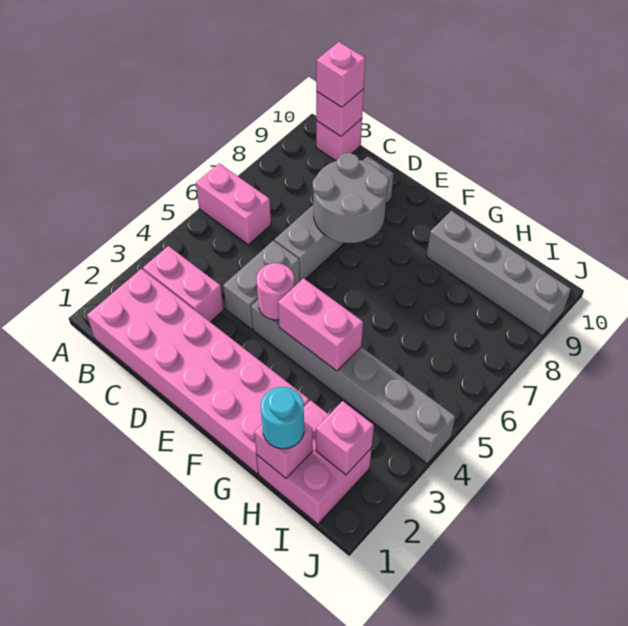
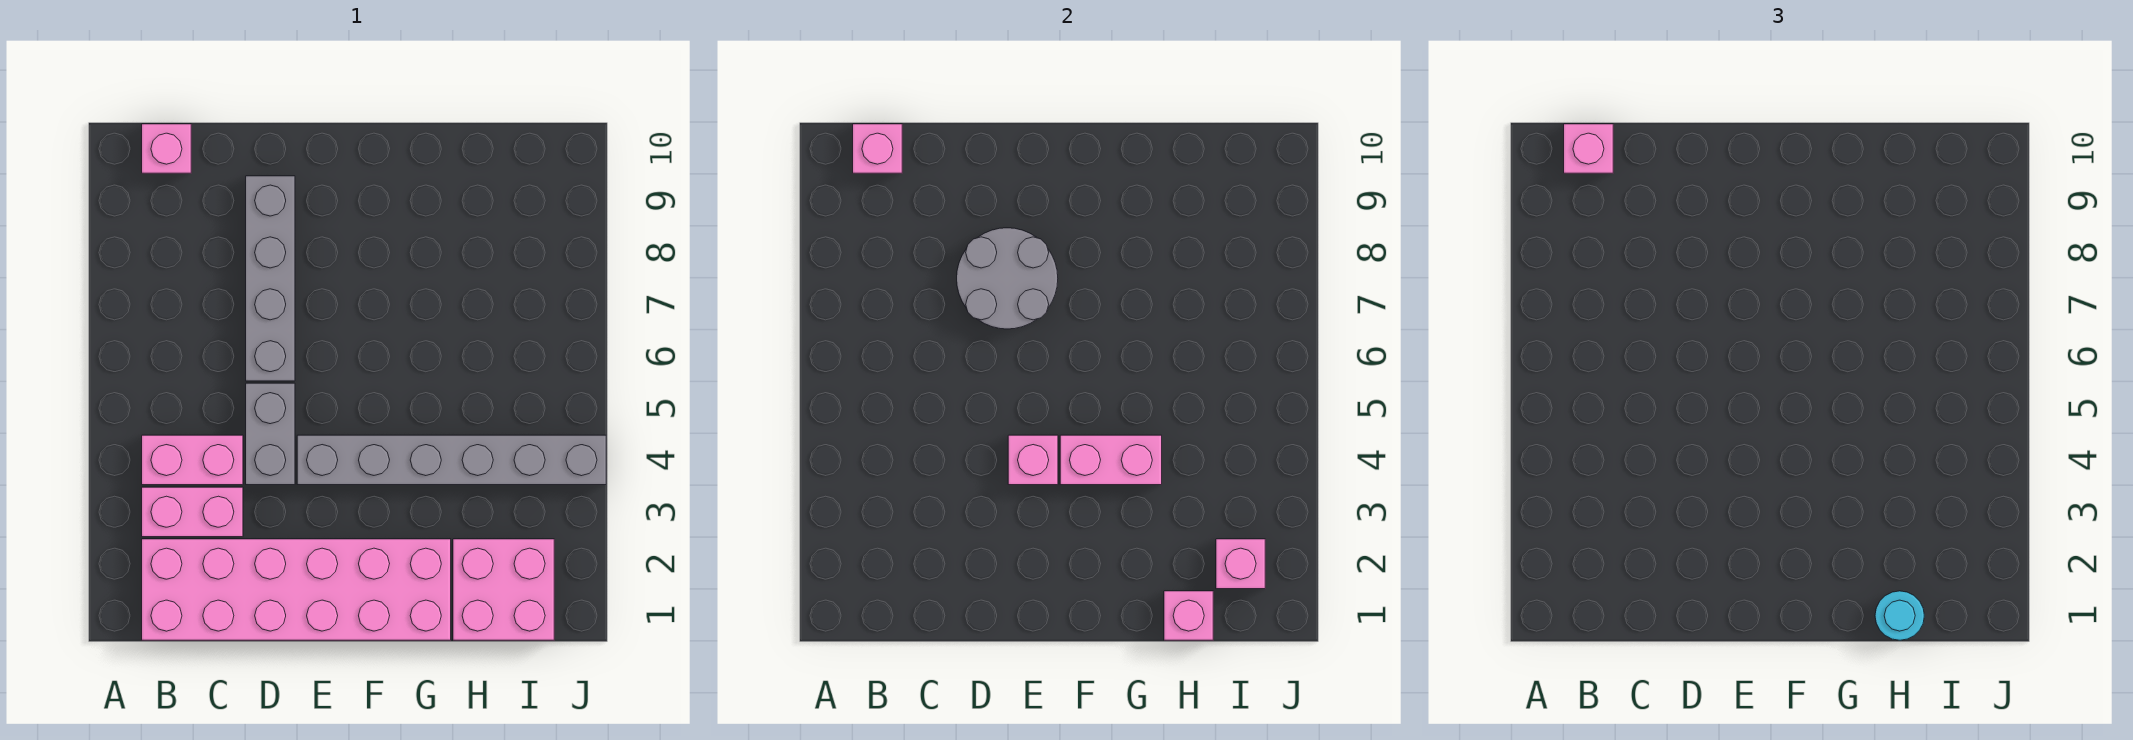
pink brick A6:B6 level 1 -> pink brick B4:C4 level 1
pink round brick E4 level 2 -> pink brick E4 level 2
grey brick G9:J9 level 1 -> none

